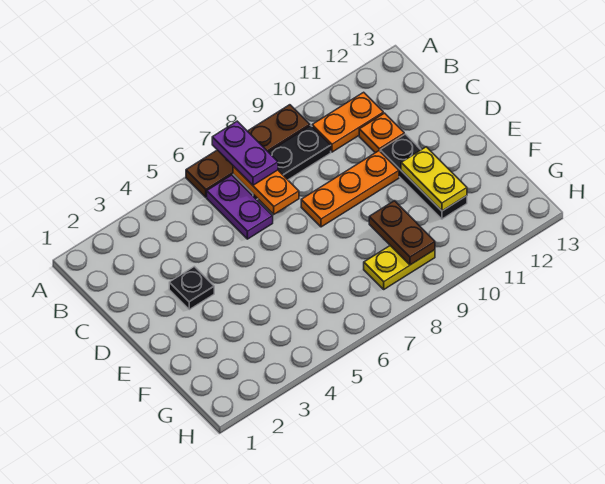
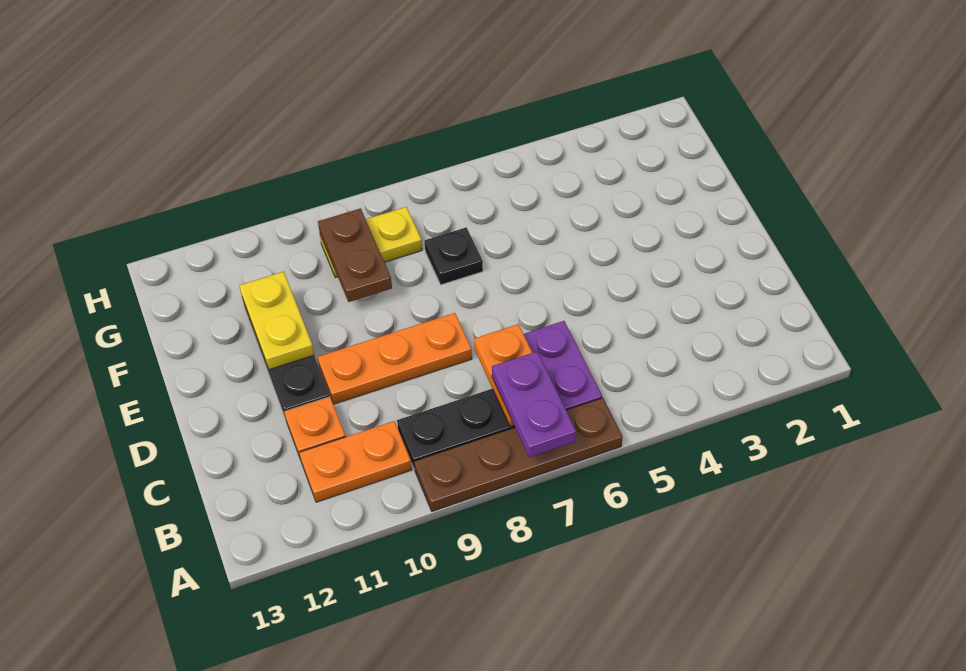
black plate D3 level 1 -> black plate F7 level 1

